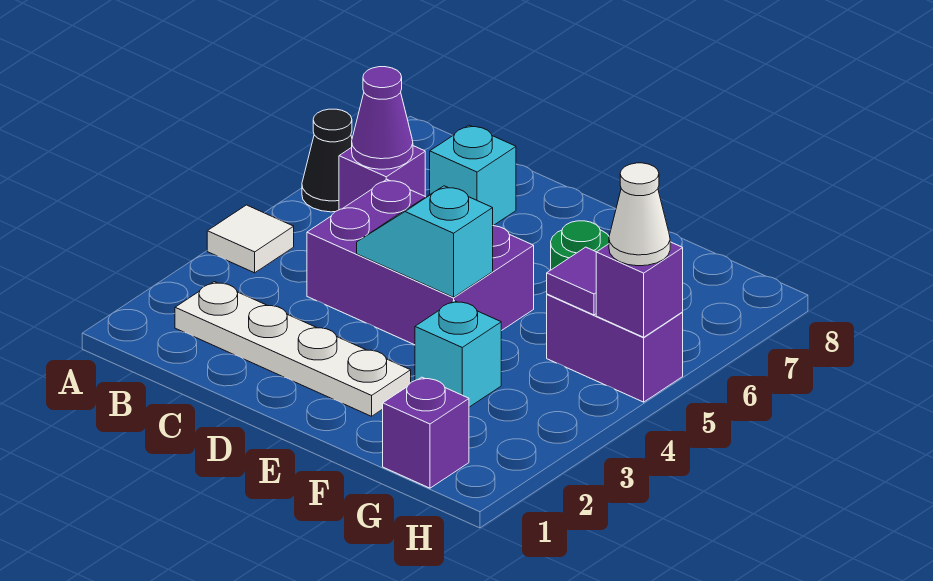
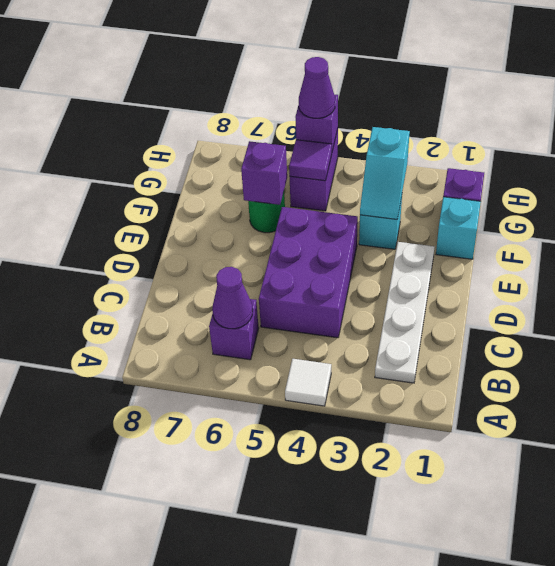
black cone A6 level 1 -> none
cyan brick C7 level 1 -> cyan brick F1 level 1
cyan slope D4:E4 level 2 top E -> cyan slope F3:G3 level 2 top G
none -> purple brick F6 level 2
white cone H5 level 3 -> purple cone H5 level 3

